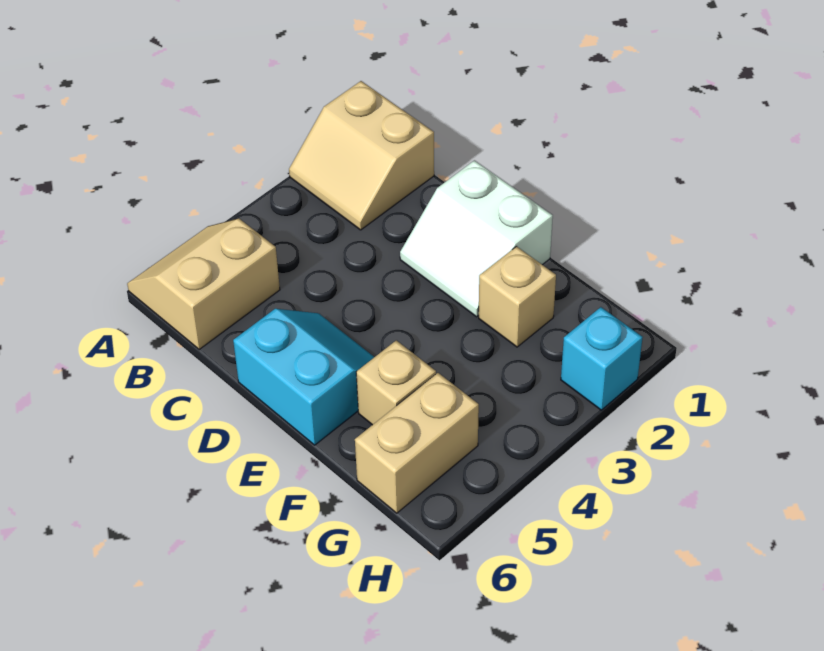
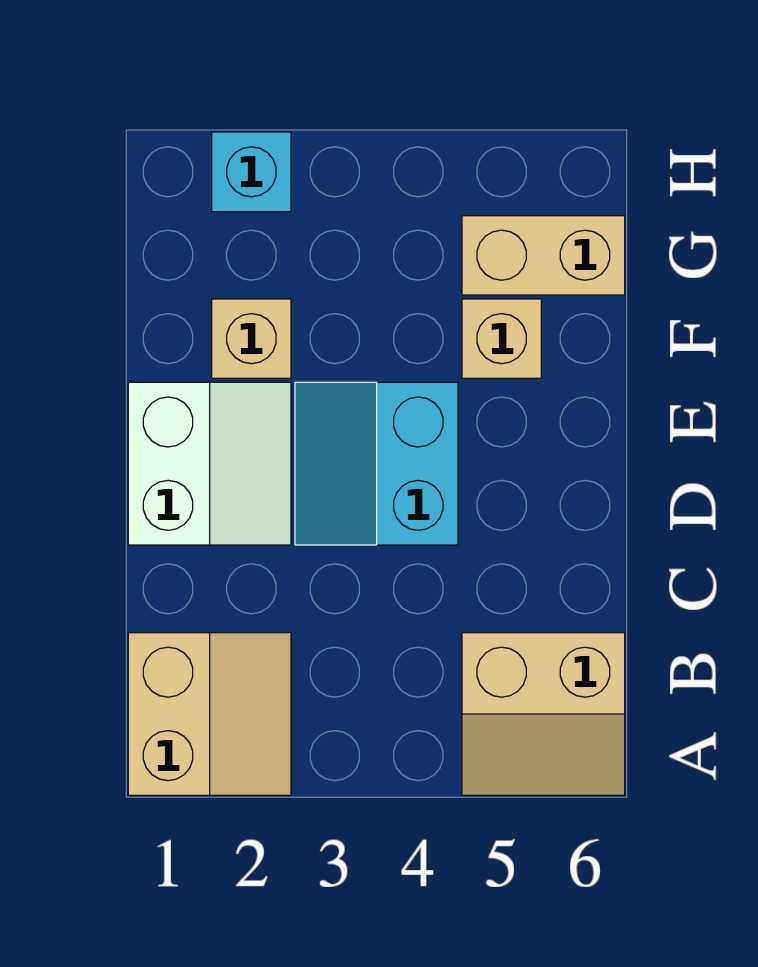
cyan slope D5:E6 level 1 top 6 -> cyan slope D3:E4 level 1 top 4

